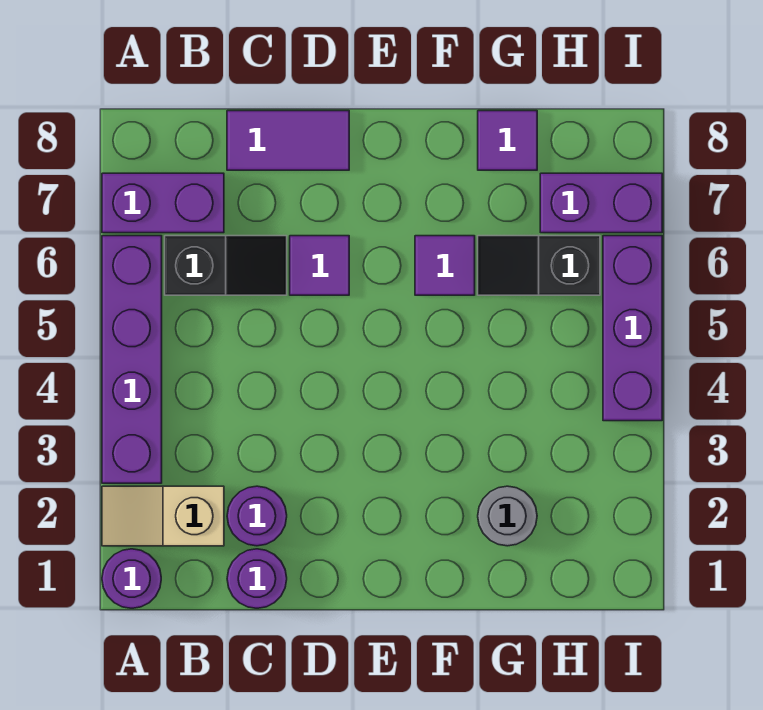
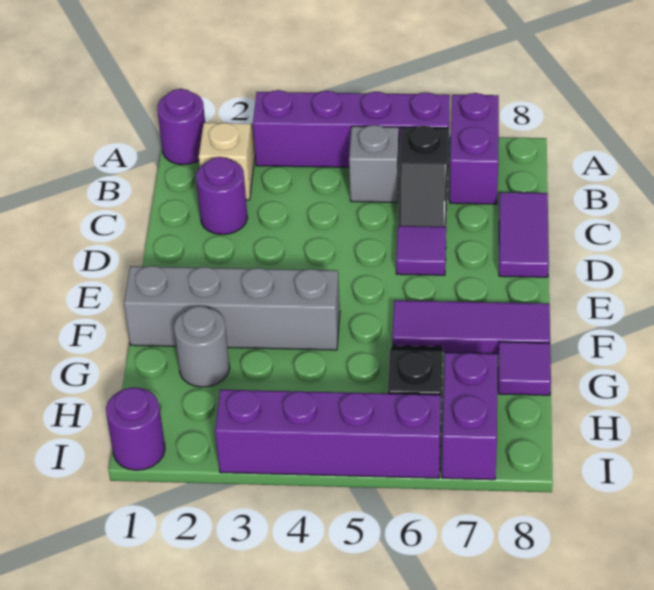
none -> grey brick B5 level 1
purple round brick C1 level 1 -> purple round brick I1 level 1
none -> grey brick F1:F4 level 1
purple tile F6 level 1 -> purple tile F6:F8 level 1
purple brick I4:I6 level 1 -> purple brick I3:I6 level 1

